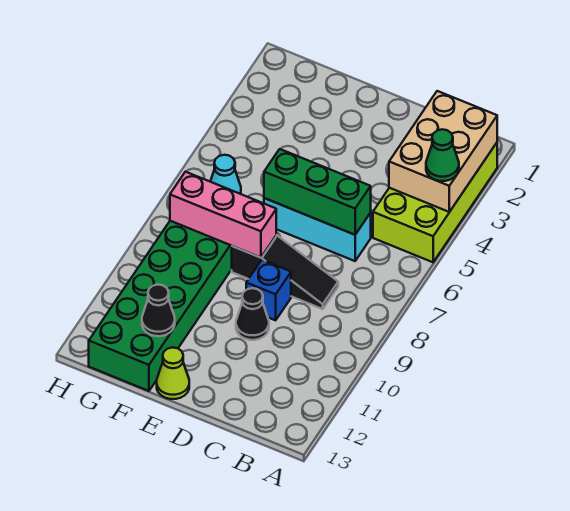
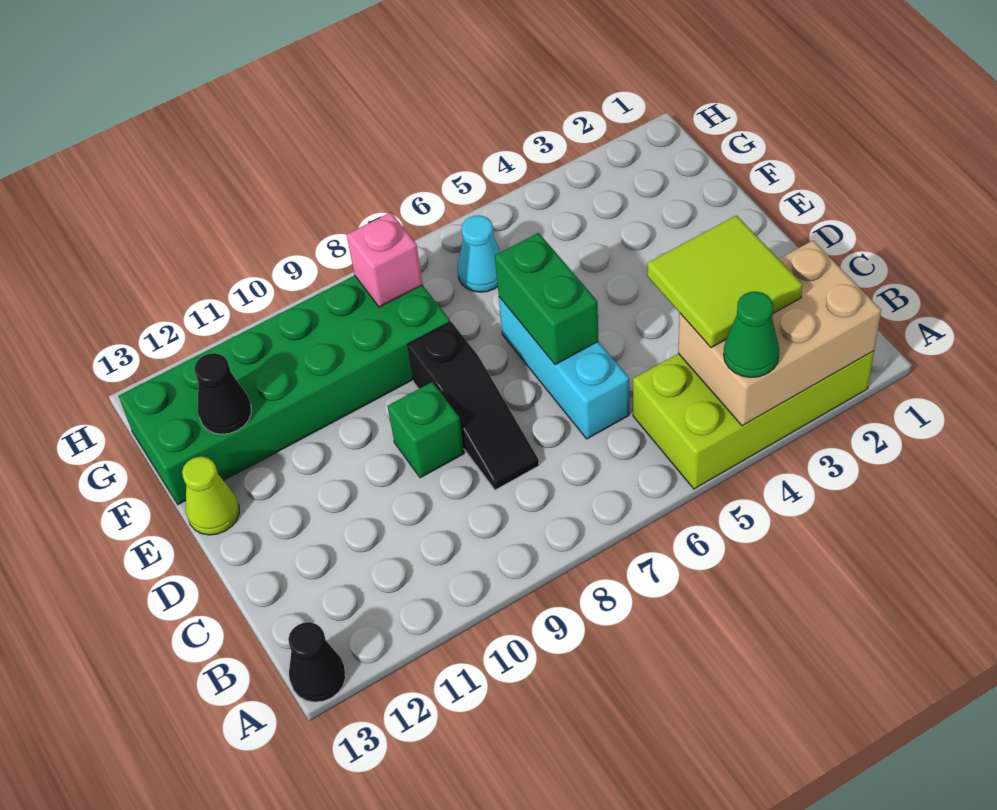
none -> lime tile B3:C4 level 3
green brick C6:E6 level 2 -> green brick D6:E6 level 2
blue brick D9 level 1 -> green brick D9 level 1
black cone D10 level 1 -> black cone A13 level 1
pink brick E8:G8 level 2 -> pink brick G8 level 2

